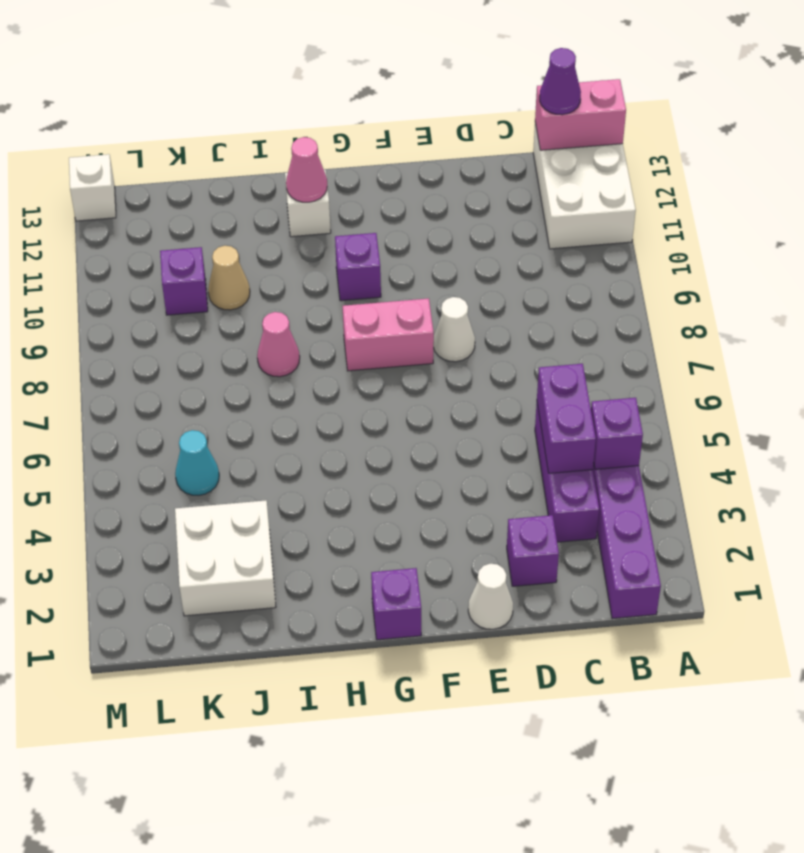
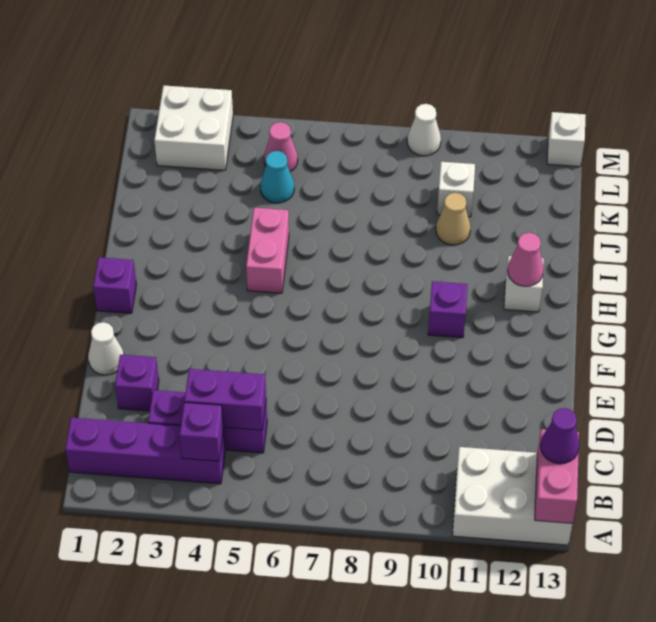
white cone E8 level 1 -> white cone M9 level 1
pink brick F8:G8 level 1 -> pink brick H5:I5 level 1
pink cone I8 level 1 -> pink cone L5 level 1
white brick J2:K3 level 1 -> white brick L2:M3 level 1
purple brick K10 level 1 -> white brick K10 level 1

